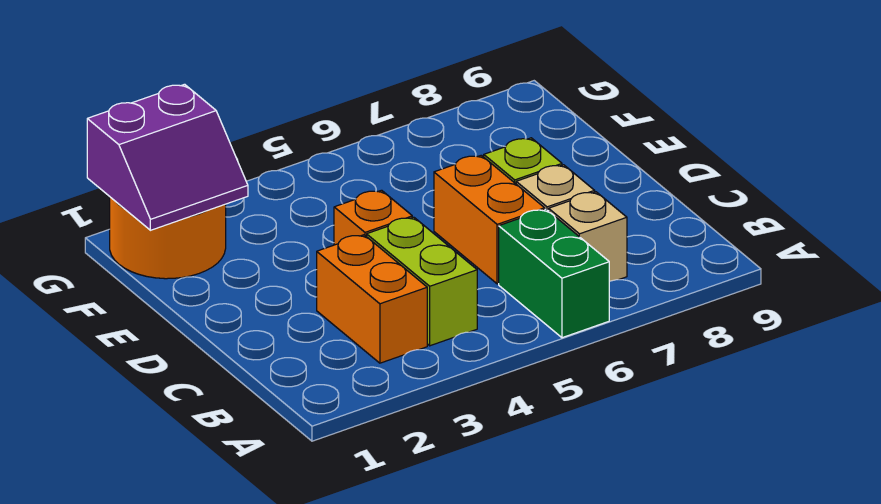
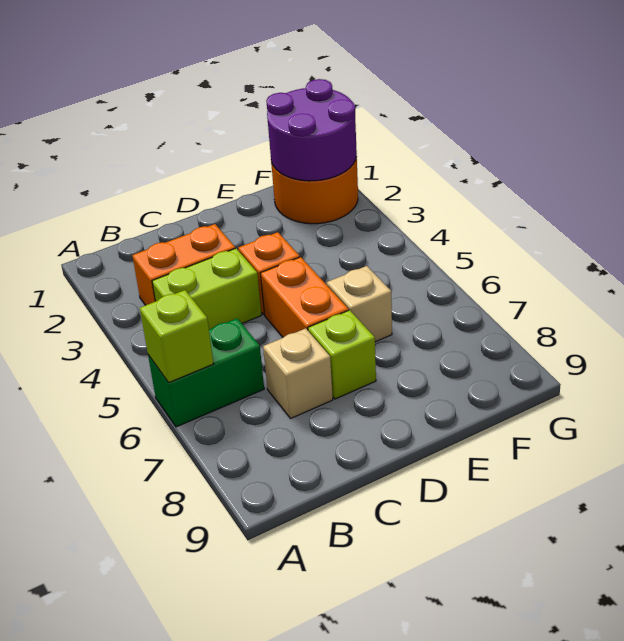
none -> lime brick A6 level 2
tan brick B7 level 1 -> tan brick E6 level 1
orange brick C6:D6 level 1 -> orange brick D5:D6 level 1
purple slope F1:G2 level 2 top G -> purple round brick F1:G2 level 2

